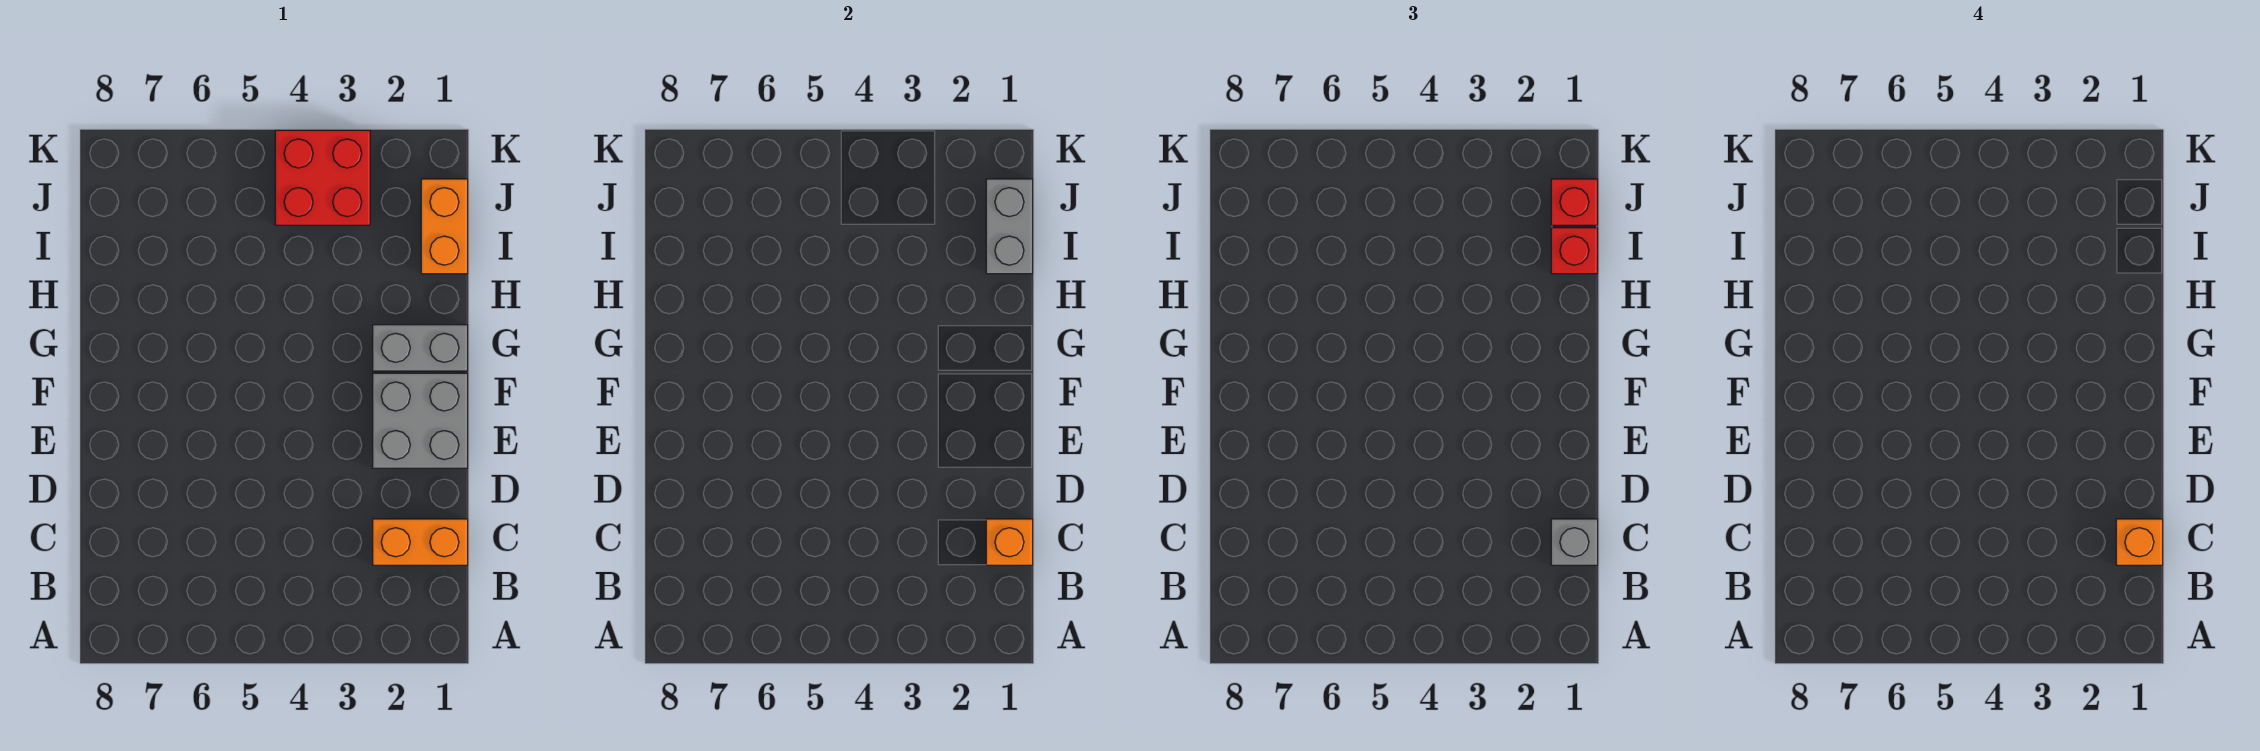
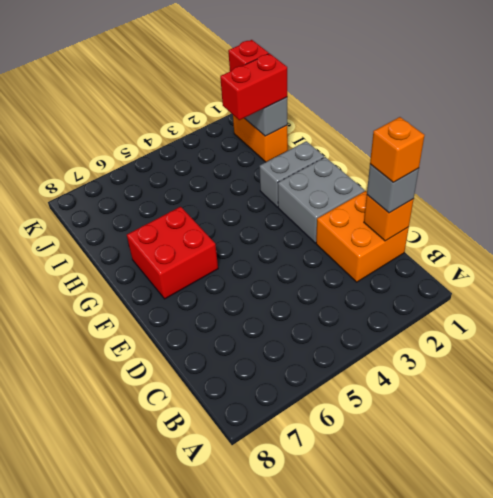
orange brick C1:C2 level 1 -> orange brick C1:D2 level 1
red brick I1 level 3 -> red brick I1:I2 level 3
red brick J3:K4 level 1 -> red brick F6:G7 level 1

